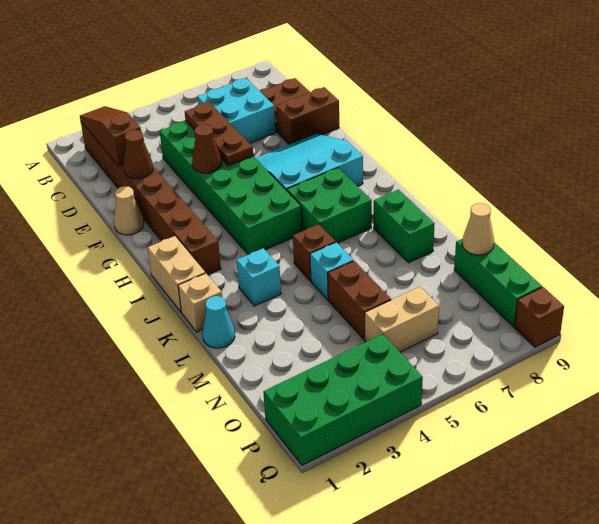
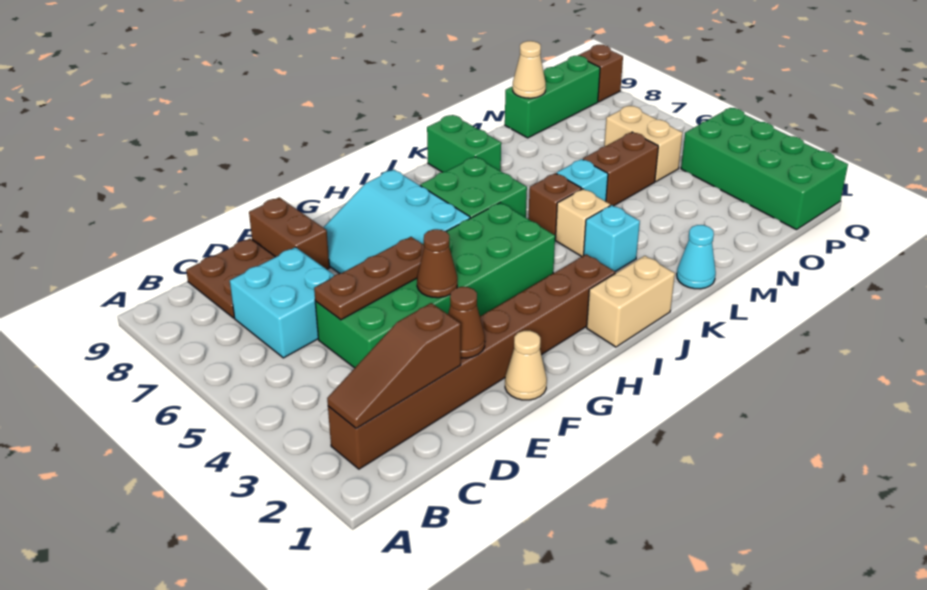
tan brick K1 level 1 -> tan brick K4 level 1
green brick K8:L8 level 1 -> green brick K8:K9 level 1

